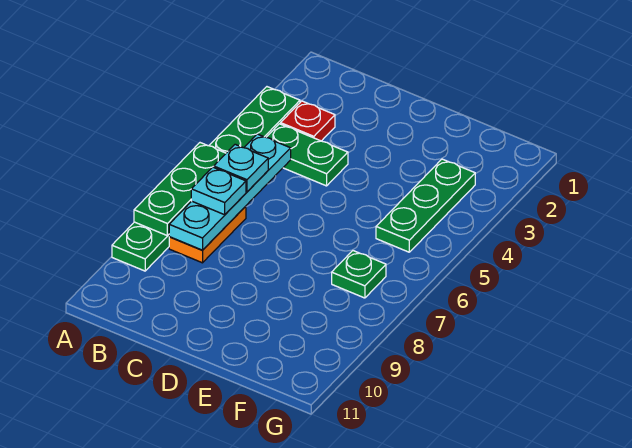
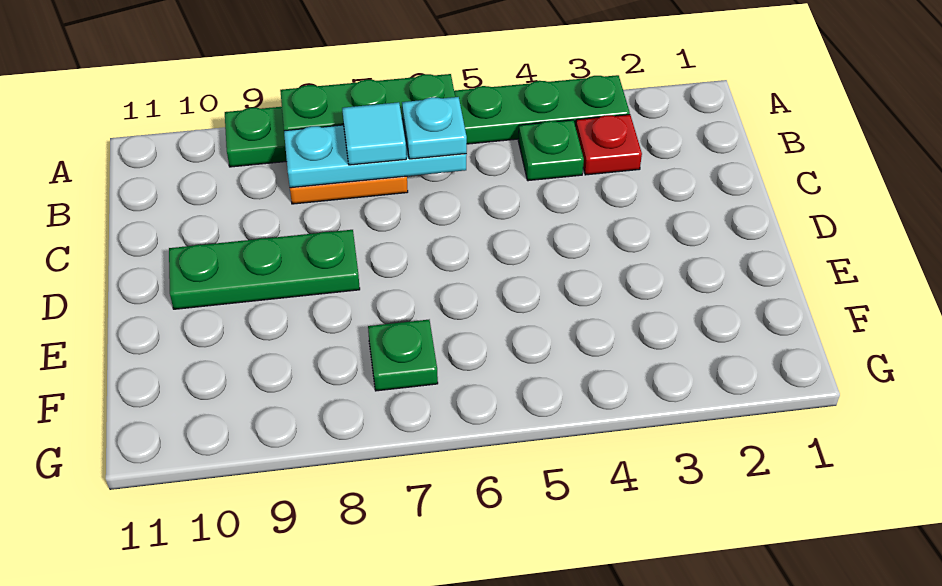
green plate B4:C4 level 1 -> green plate B4 level 1
cyan plate B5:B8 level 2 -> cyan plate B6:B8 level 2
cyan plate B7 level 3 -> cyan tile B7 level 3
green plate F3:F5 level 1 -> green plate D8:D10 level 1

